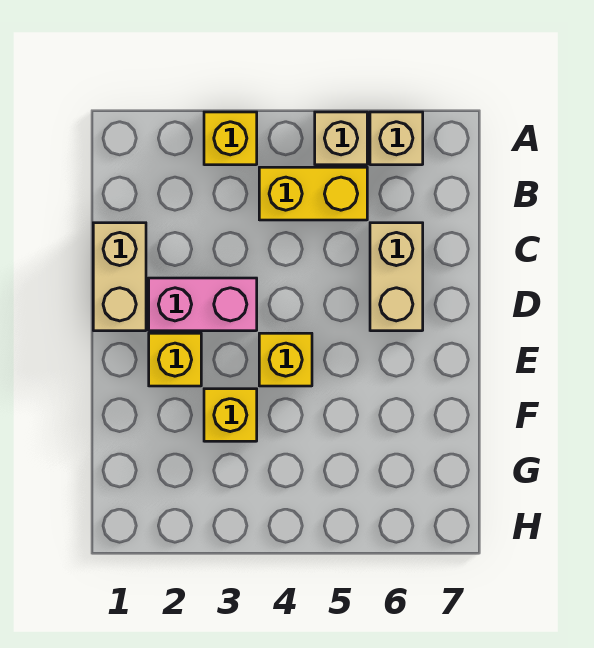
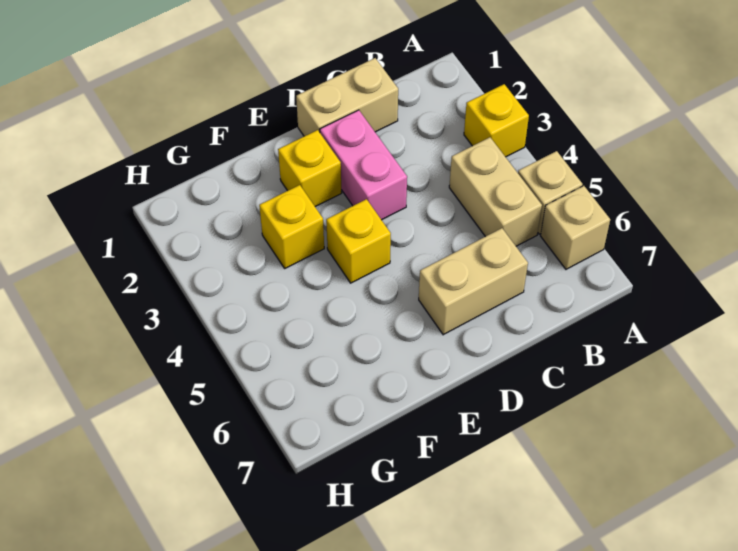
yellow brick B4:B5 level 1 -> tan brick B4:B5 level 1

